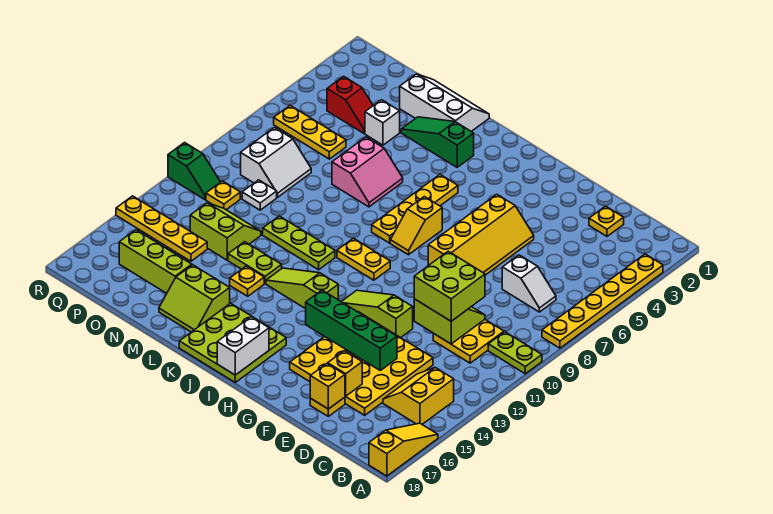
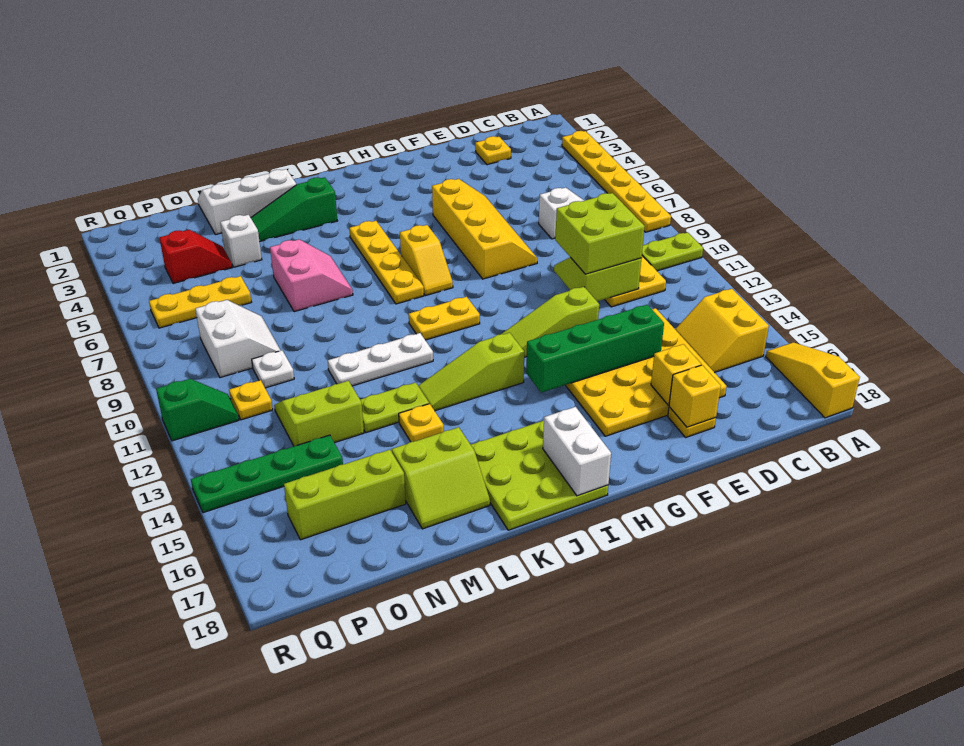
lime plate K11:M11 level 1 -> white plate K11:M11 level 1
yellow plate O14:R14 level 1 -> green plate O14:R14 level 1

